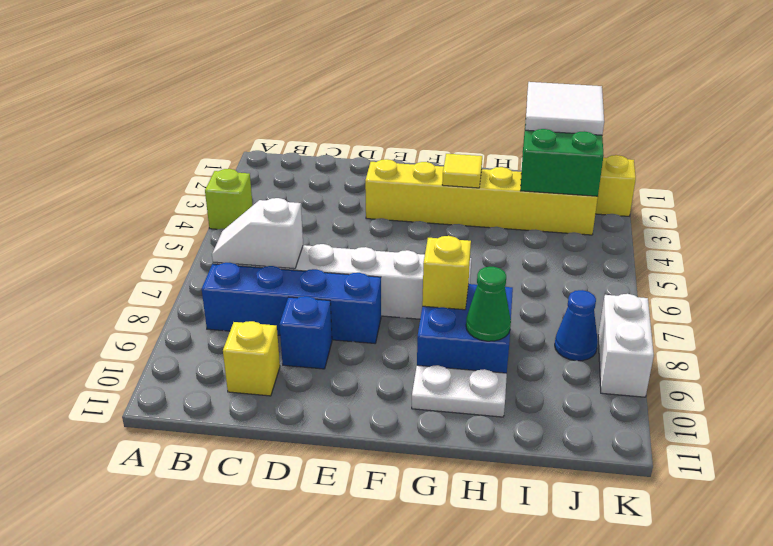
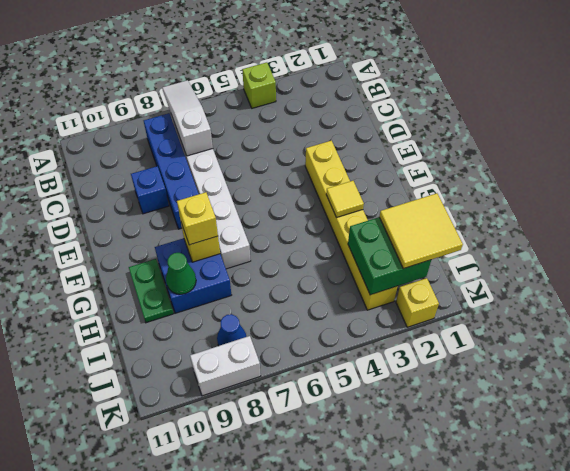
white slope B7:C7 level 2 top C -> white slope A7:C7 level 2 top C
yellow brick C10 level 1 -> yellow brick G8 level 3
white plate G10:H10 level 1 -> green plate G10:H10 level 1
white tile I1:J2 level 3 -> yellow tile I1:J2 level 3

